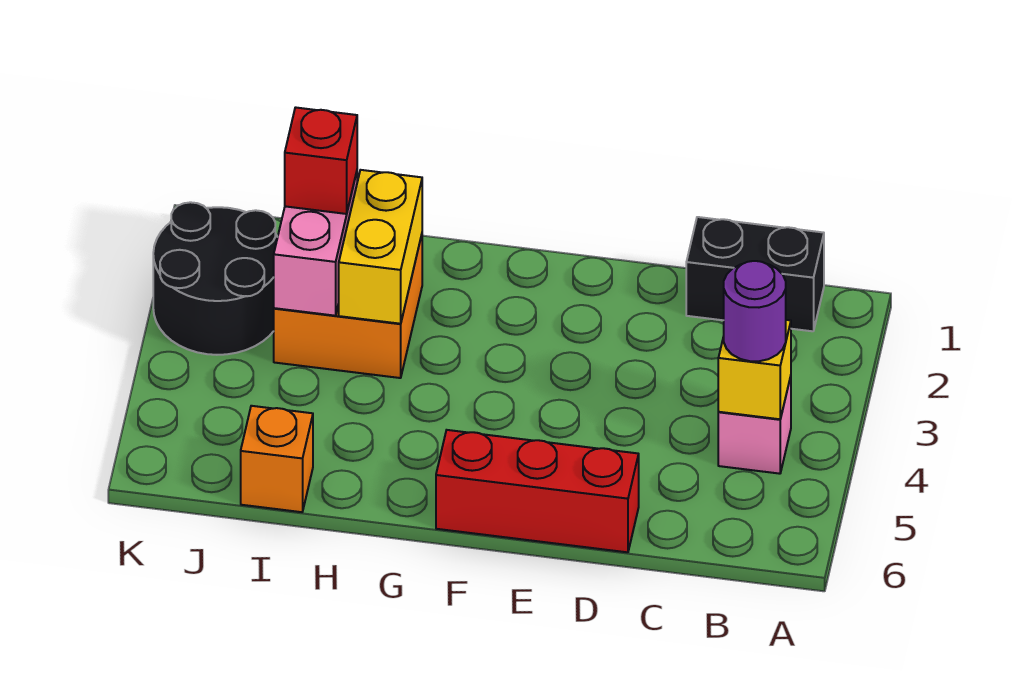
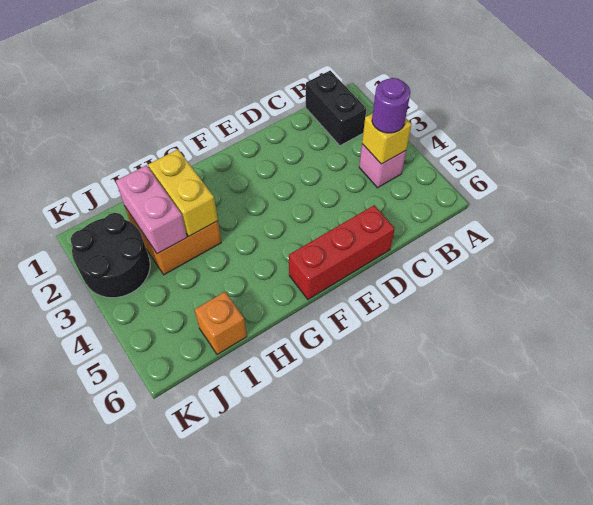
black brick B1:C1 level 1 -> black brick B1:B2 level 1
red brick I2 level 3 -> none

